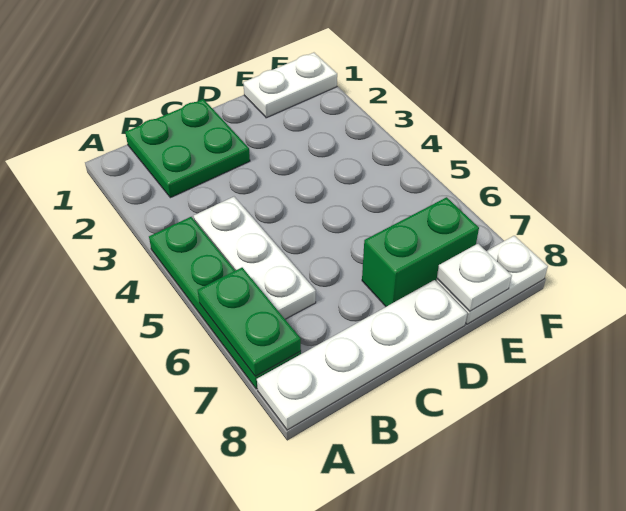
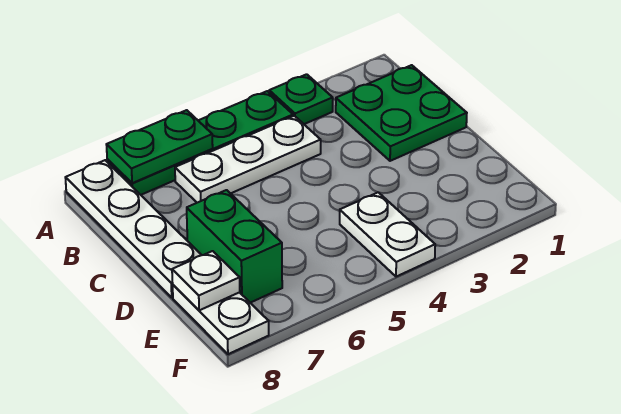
none -> green plate A3 level 1
white plate E1:F1 level 1 -> white plate E4:F4 level 1

